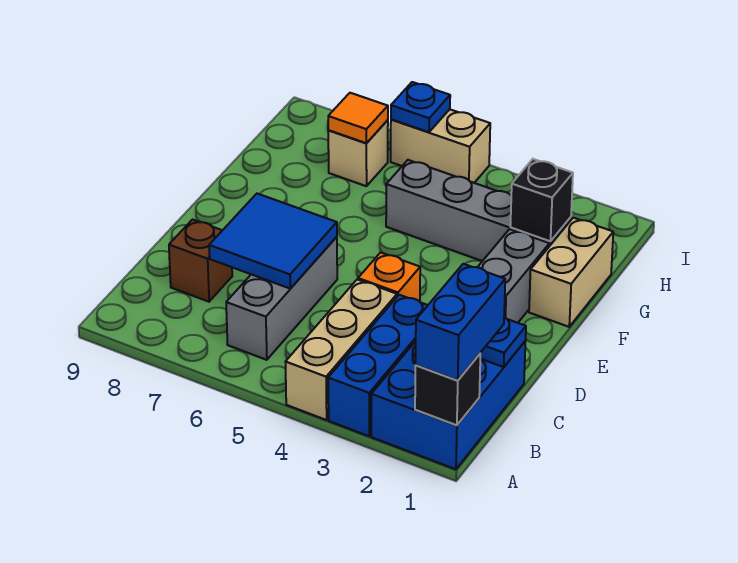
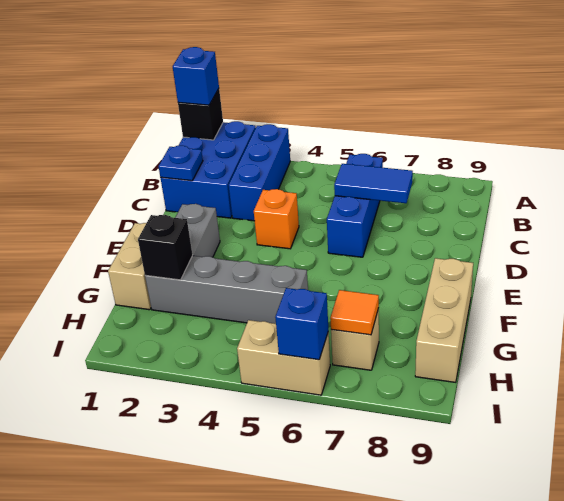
blue brick A1:B1 level 3 -> blue brick A1 level 3
tan brick A4:C4 level 1 -> tan brick F9:H9 level 1
grey brick B6:D6 level 1 -> blue brick B6:D6 level 1
blue tile C6:D7 level 2 -> blue tile C6:C7 level 2
brown brick C8 level 1 -> none
blue plate I6 level 2 -> blue brick I6 level 2

